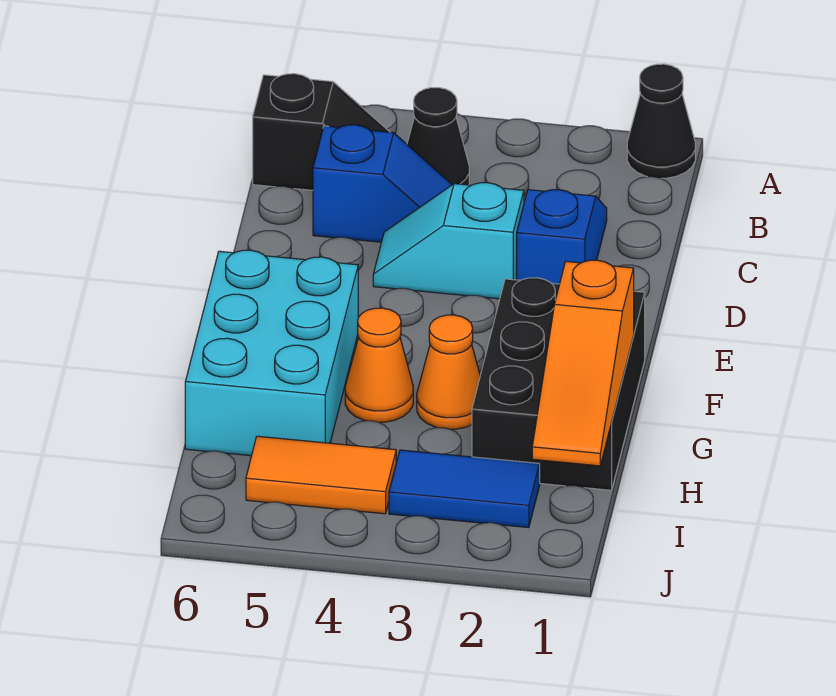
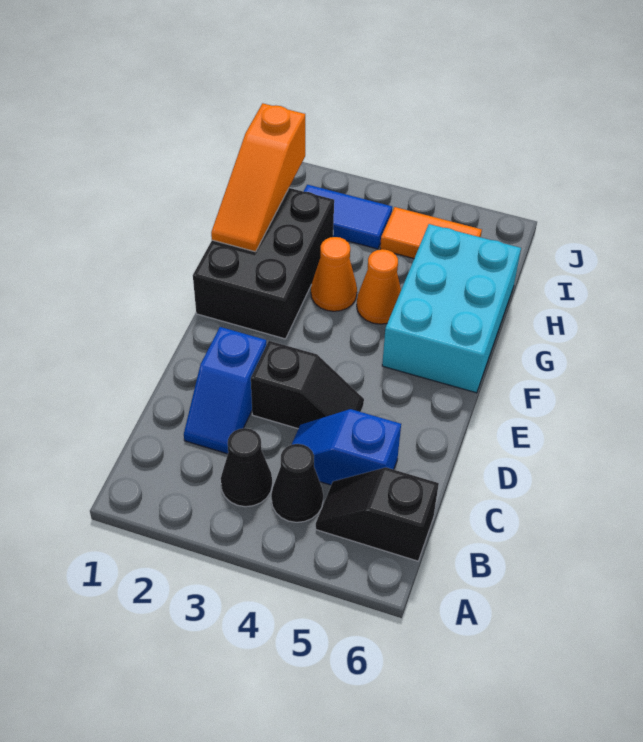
black cone A1 level 1 -> black cone B3 level 1
cyan slope D3:D4 level 1 top 3 -> black slope D3:D4 level 1 top 3
orange slope G1:I1 level 2 top G -> orange slope G1:I1 level 2 top I

